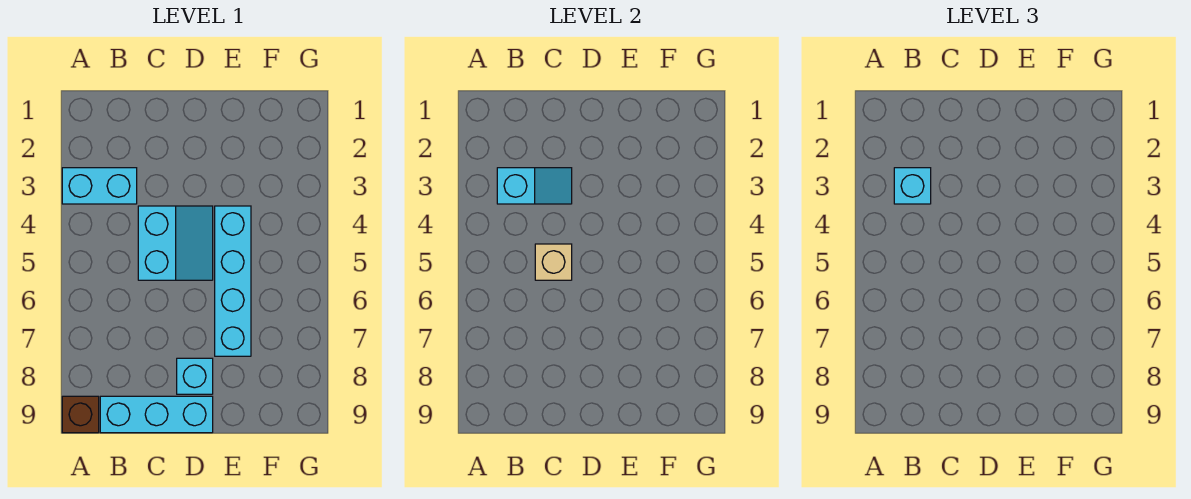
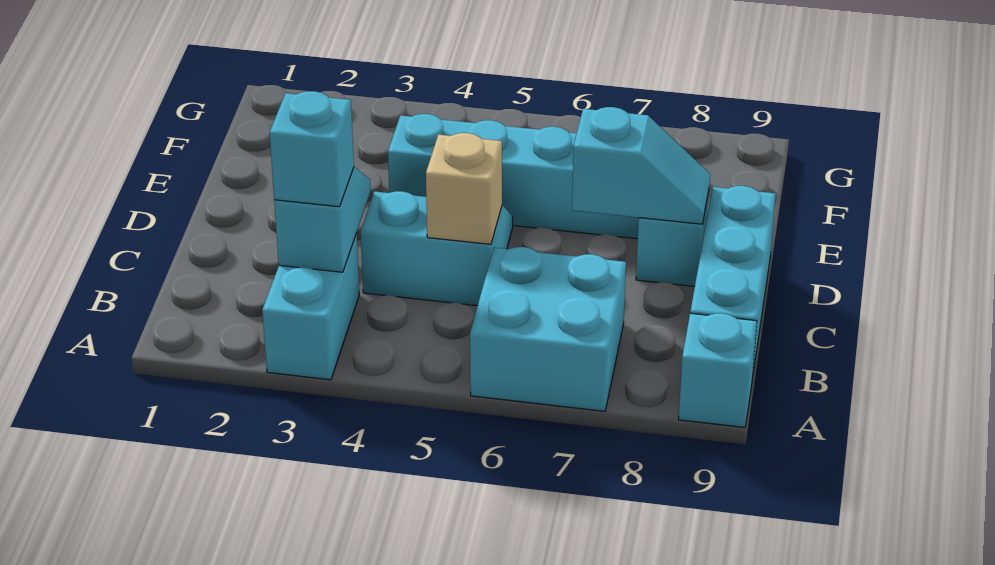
none -> cyan brick A6:B7 level 1
brown brick A9 level 1 -> cyan brick A9 level 1
none -> cyan slope D7:D8 level 2 top 7

